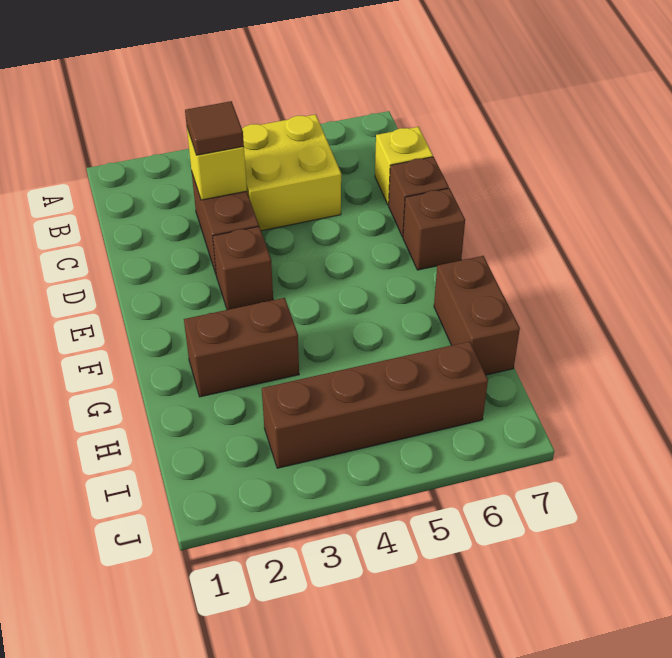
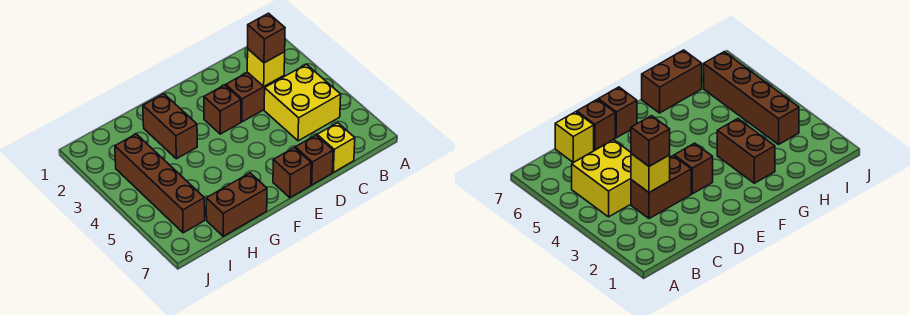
brown tile C3 level 3 -> brown brick C3 level 3

